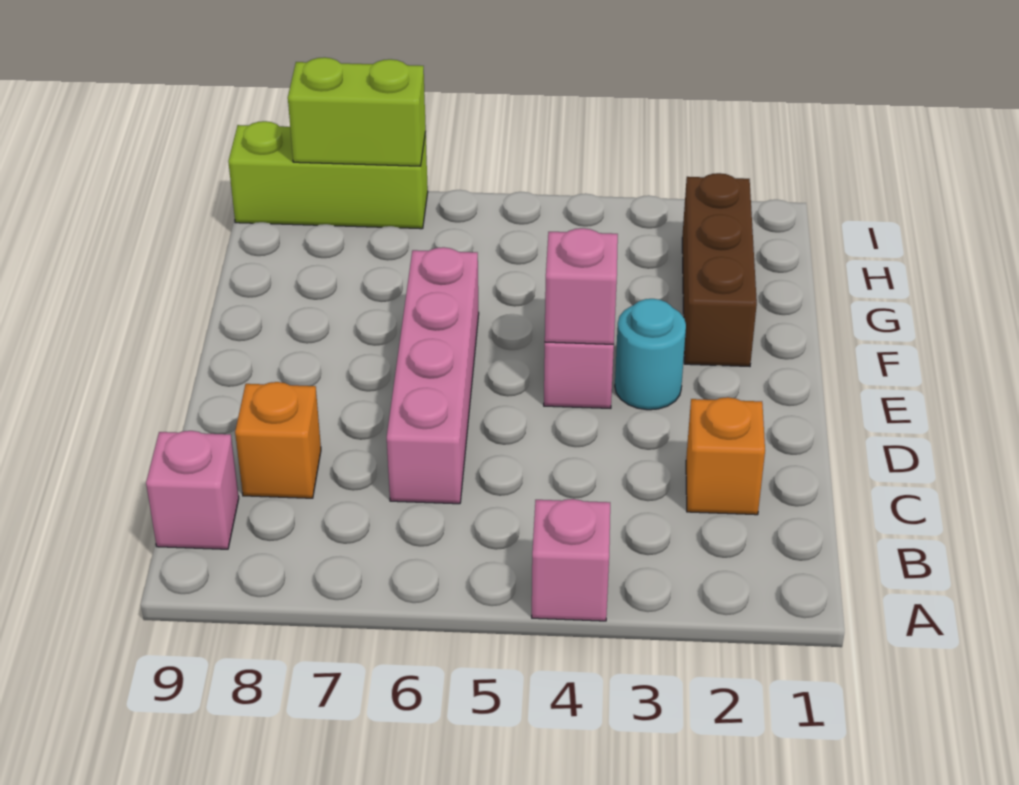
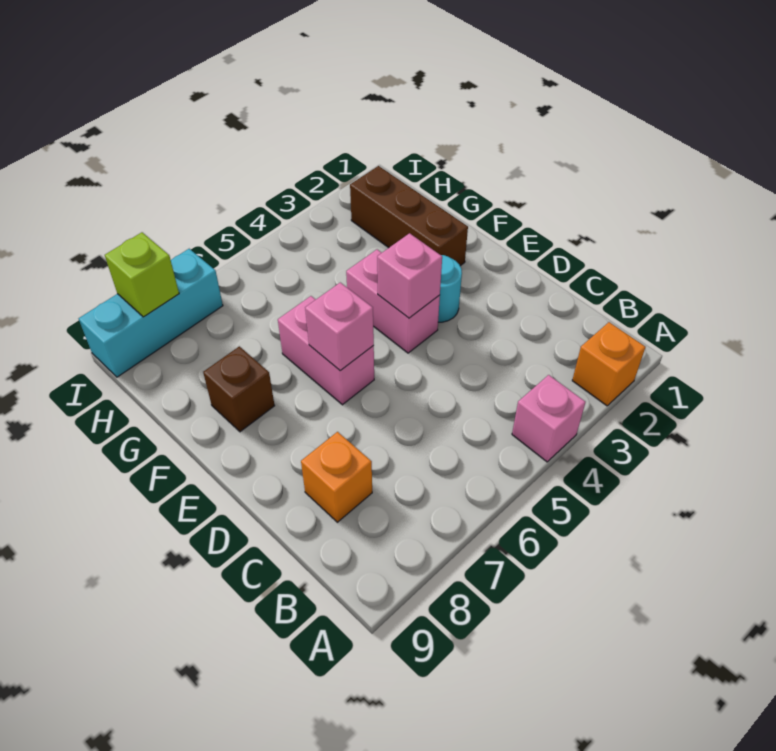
pink brick B9 level 1 -> pink brick E6 level 2
orange brick C2 level 1 -> orange brick A2 level 1
pink brick C6:F6 level 1 -> pink brick E6:F6 level 1
none -> brown brick F8 level 1
lime brick I7:I9 level 1 -> cyan brick I7:I9 level 1
lime brick I7:I8 level 2 -> lime brick I8 level 2

